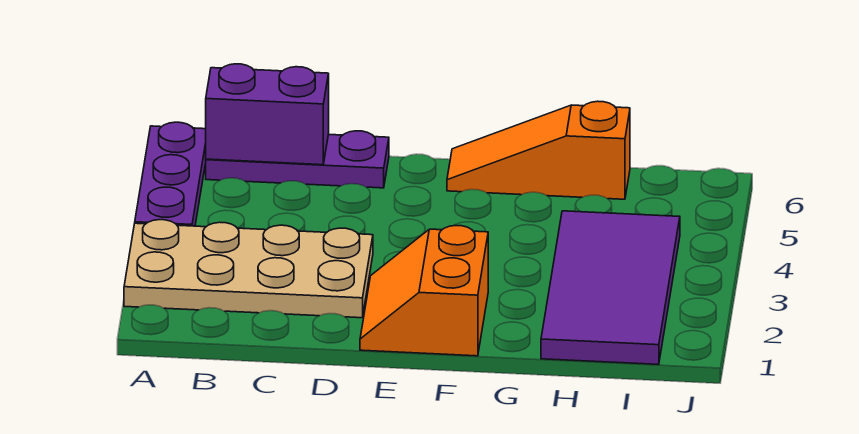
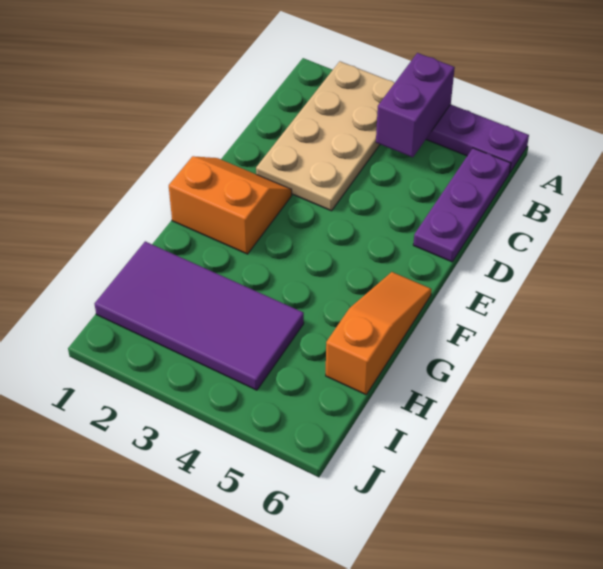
purple brick B6:C6 level 2 -> purple brick A4:B4 level 2

